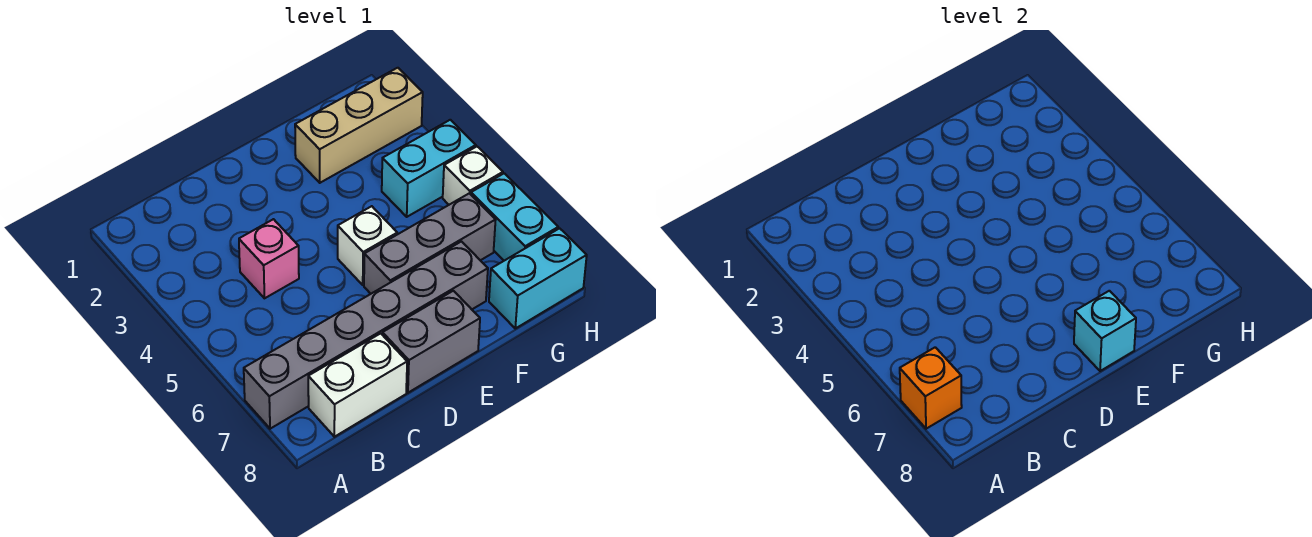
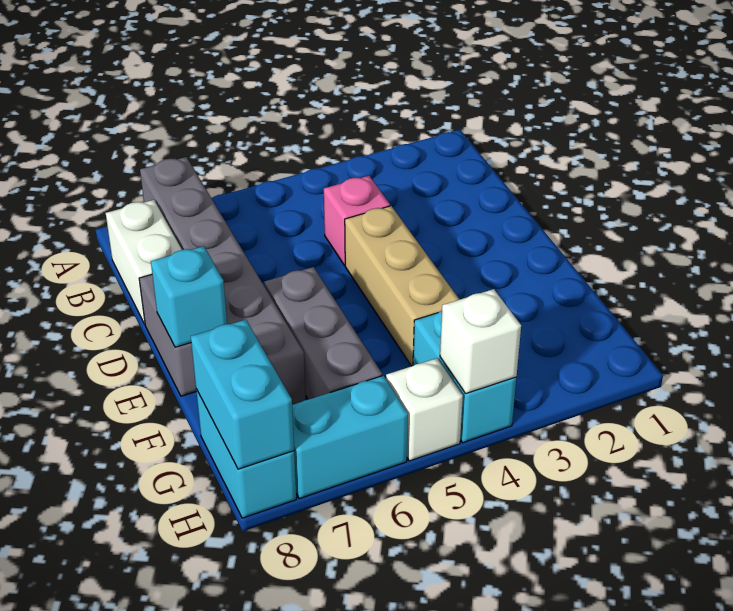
orange brick A7 level 2 -> none
white brick E5 level 1 -> white brick H4 level 2
tan brick F2:H2 level 1 -> tan brick D4:F4 level 1
none -> cyan brick G8:H8 level 2

